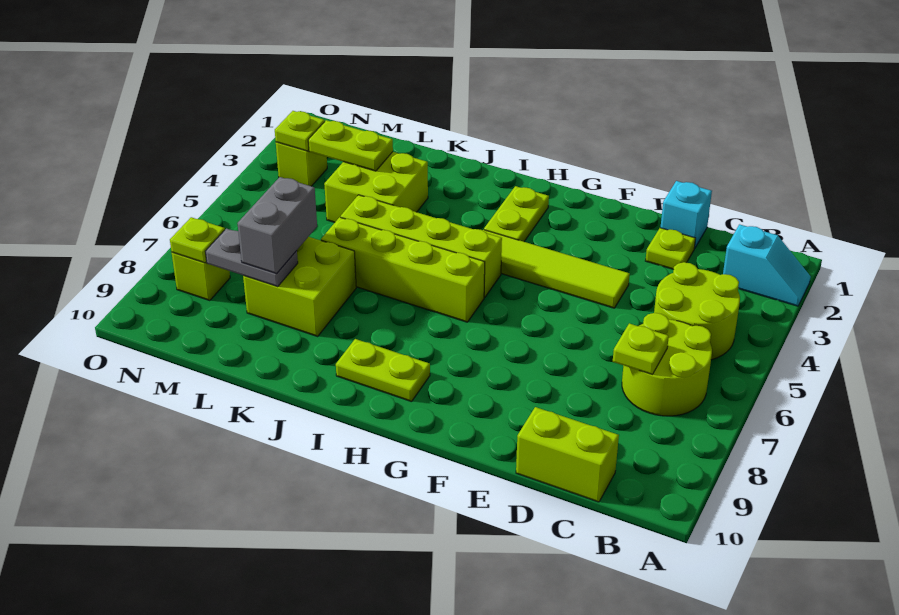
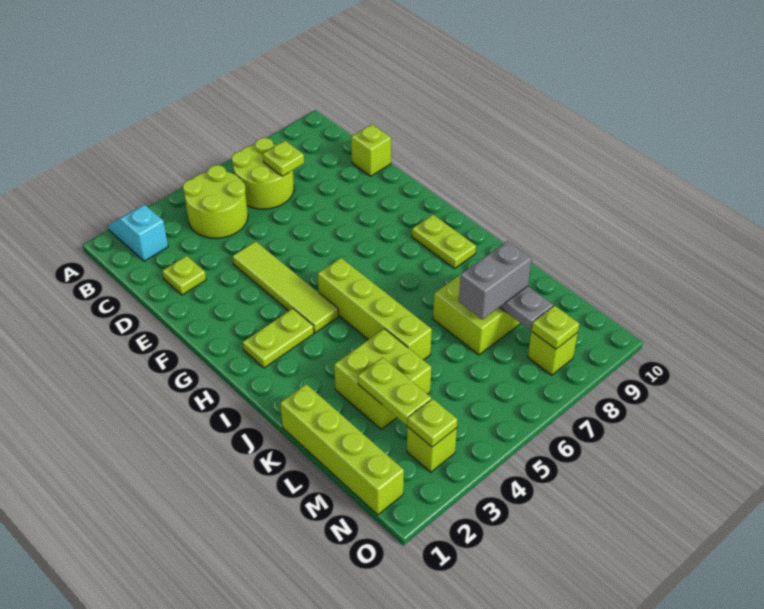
lime brick C10:D10 level 1 -> lime brick D10 level 1
cyan brick D1 level 1 -> none
lime brick H6:K6 level 1 -> lime brick K1:N1 level 1

